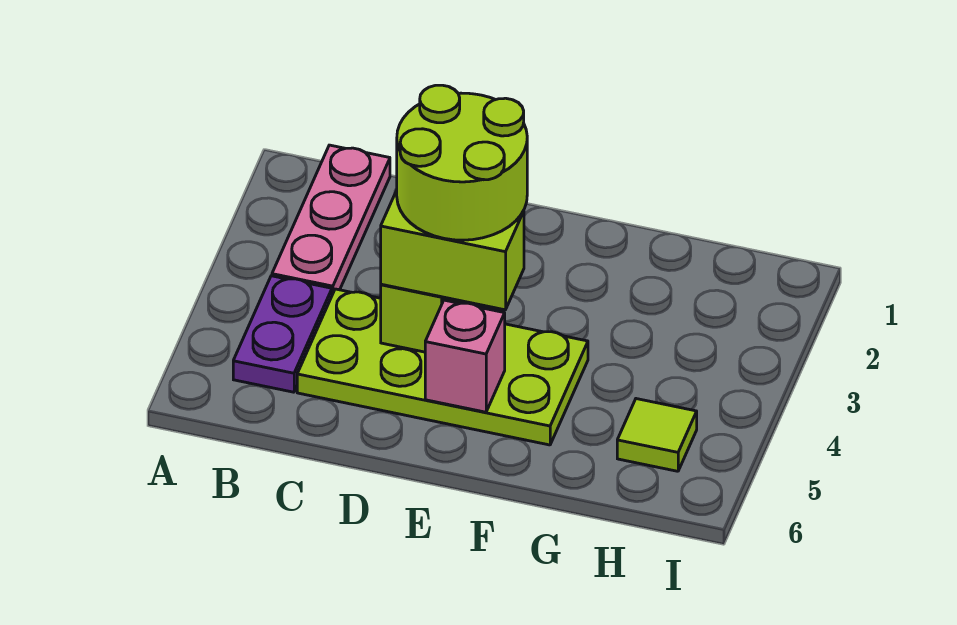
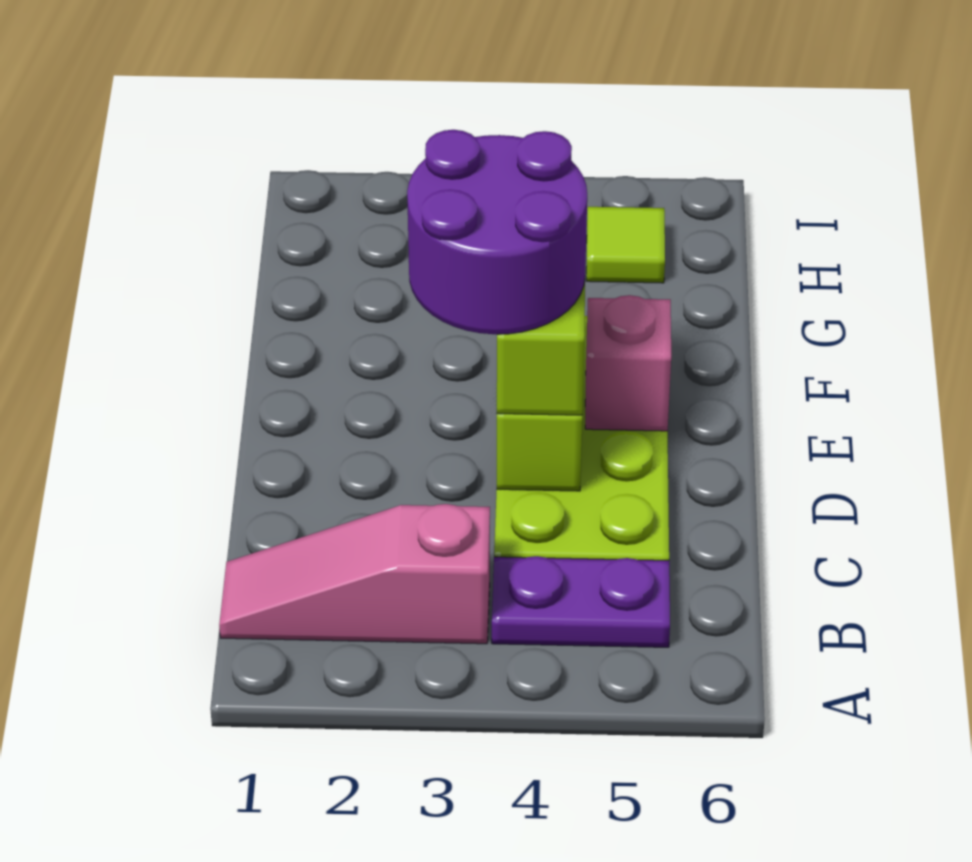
pink plate B1:B3 level 1 -> pink slope B1:B3 level 1 top 3
lime round brick D3:E4 level 4 -> purple round brick D3:E4 level 4

